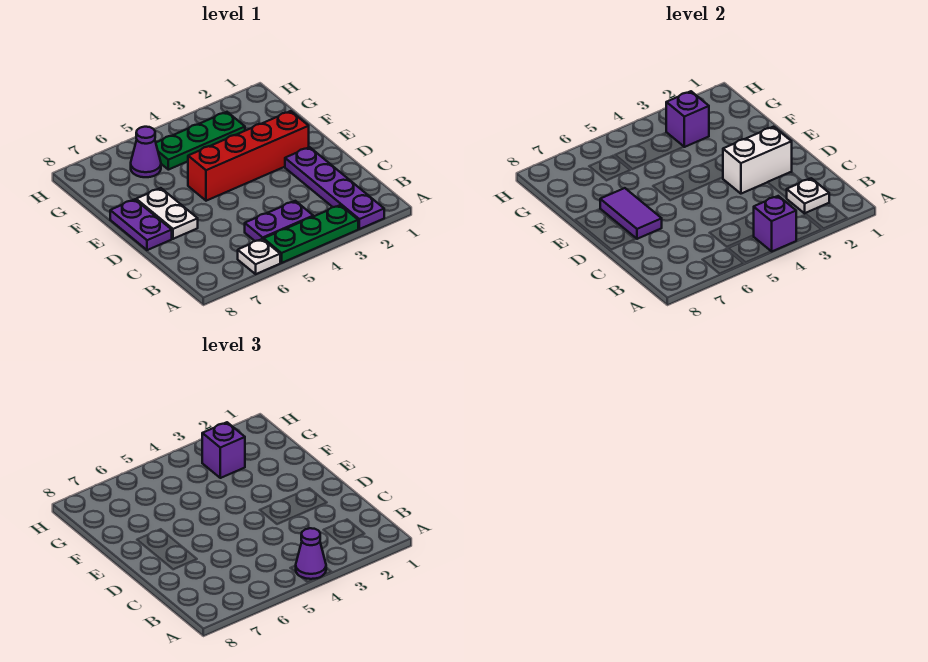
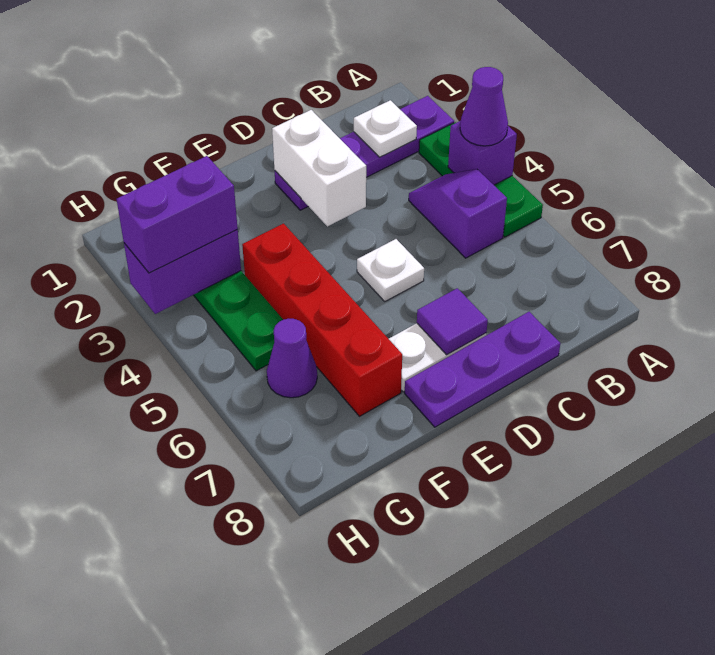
white plate A6 level 1 -> white plate D5 level 1
purple plate B4:B5 level 1 -> purple slope B4:B5 level 1 top 5
purple tile D7:E7 level 2 -> purple tile D7 level 2
purple plate D8:E8 level 1 -> purple plate C8:E8 level 1
red brick E2:E5 level 1 -> red brick F4:F7 level 1
purple brick G3 level 2 -> purple brick G3:H3 level 2
purple brick G3 level 3 -> purple brick G3:H3 level 3

